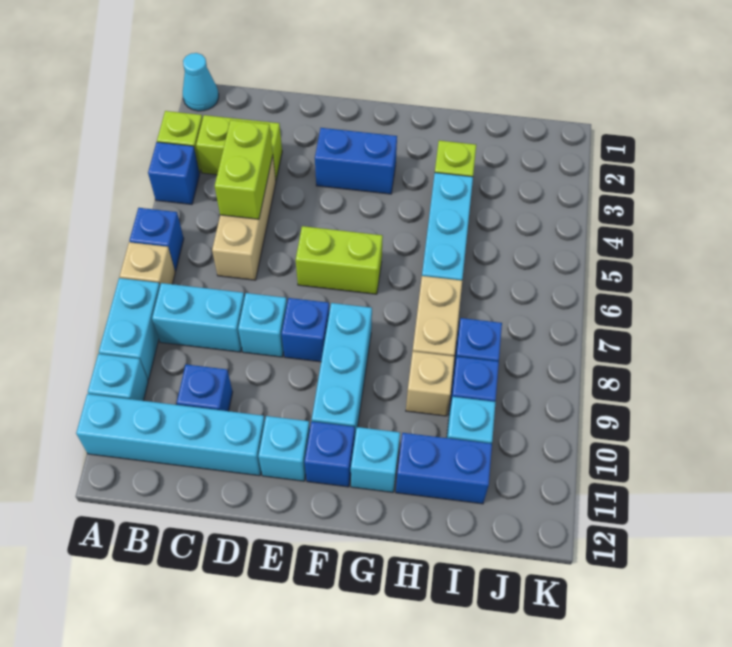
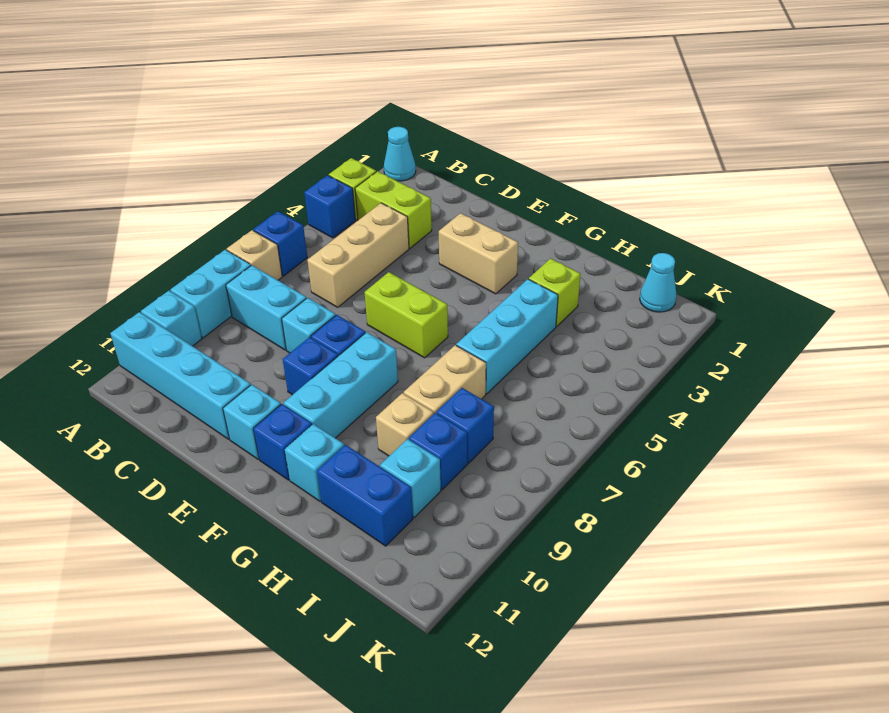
lime brick C4:C5 level 2 -> none
blue brick C10 level 1 -> blue brick E9 level 1
blue brick E3:F3 level 1 -> tan brick E3:F3 level 1
none -> cyan cone J1 level 1

